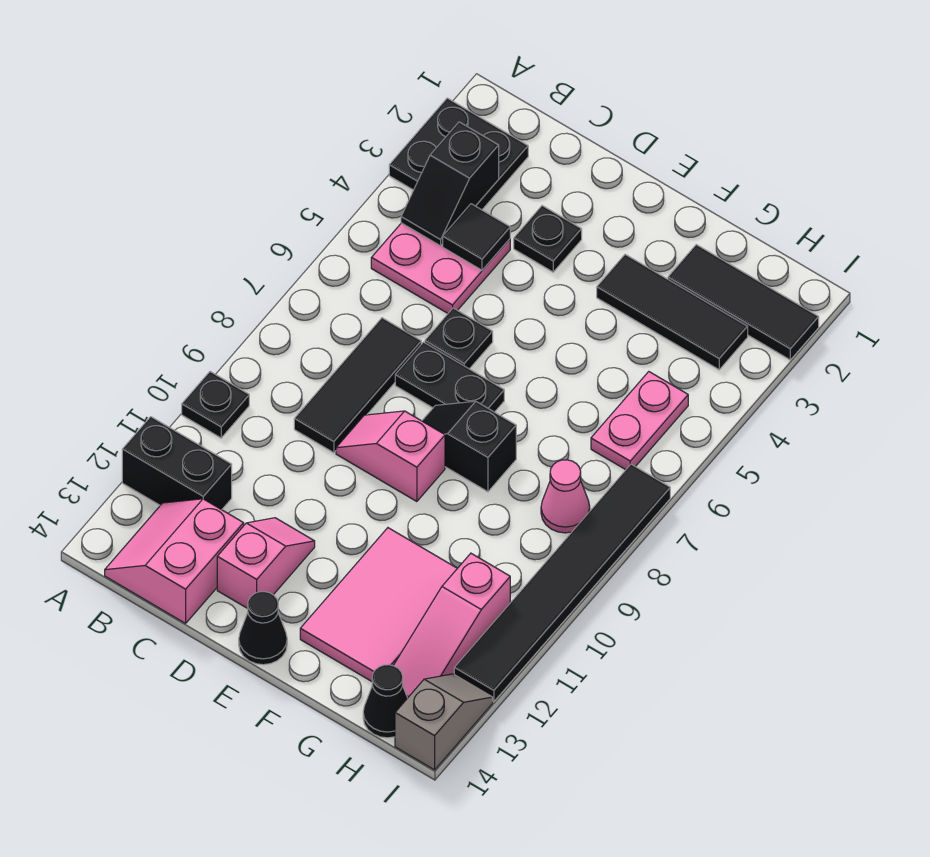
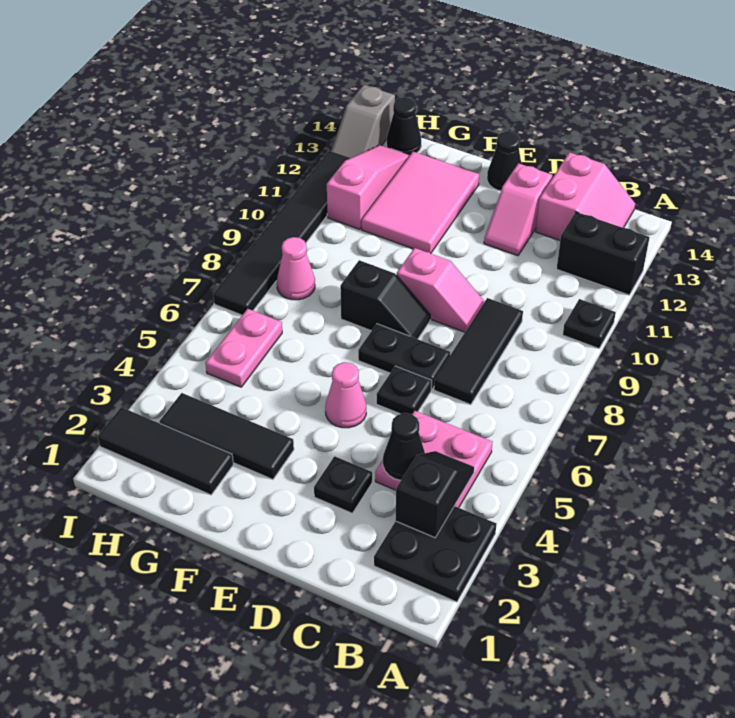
black tile C4 level 2 -> black cone C4 level 2
none -> pink cone E5 level 1

